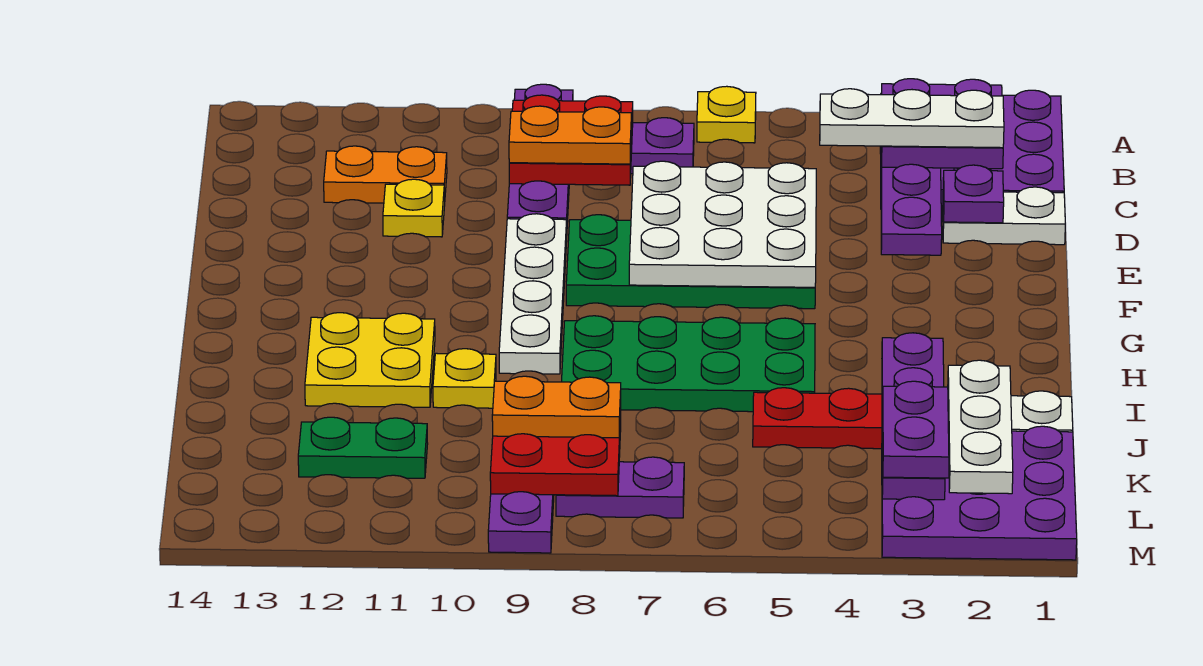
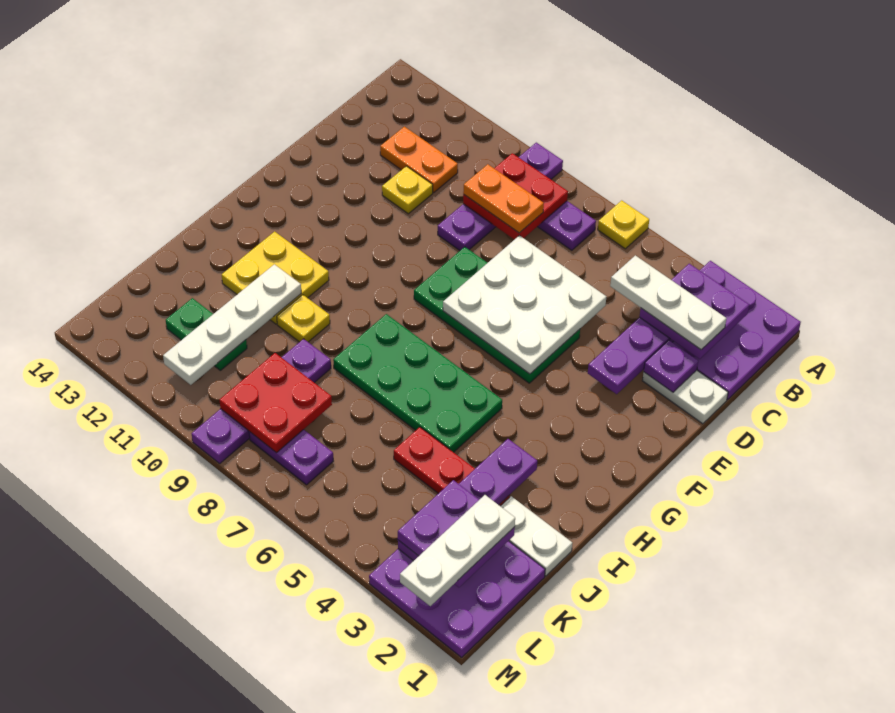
white plate E9:H9 level 1 -> white plate I11:L11 level 2
orange plate K8:K9 level 3 -> none

